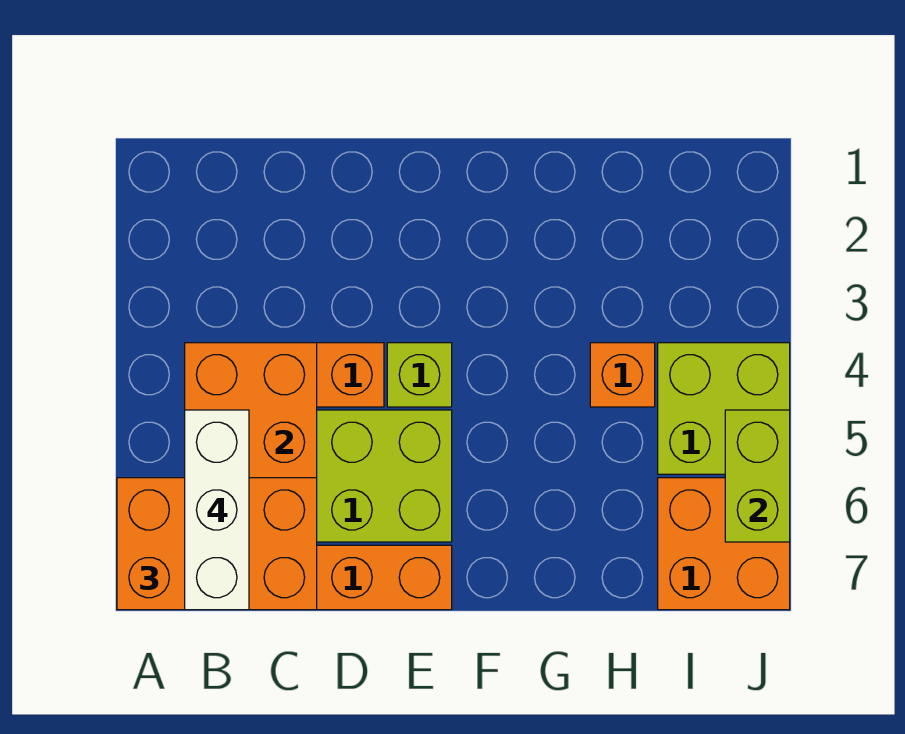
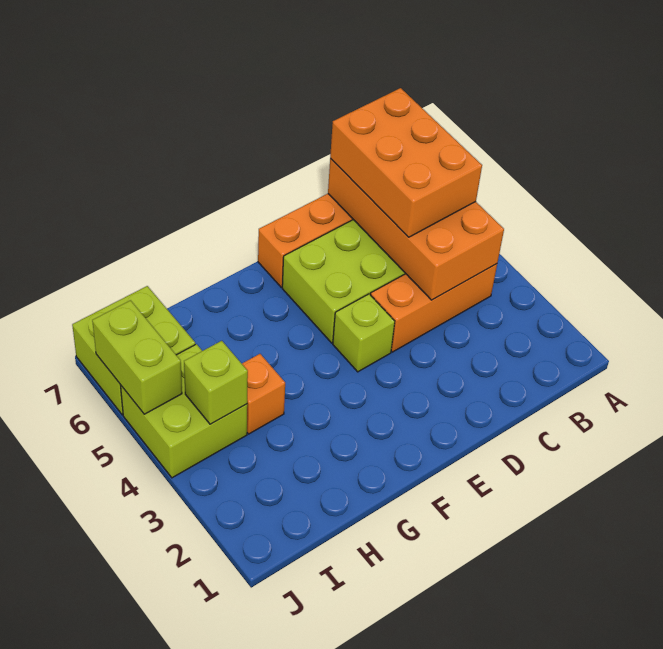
orange brick A6:C7 level 3 -> orange brick B5:C7 level 3
white brick B5:B7 level 4 -> none
none -> lime brick I4 level 2
orange brick I6:J7 level 1 -> lime brick I6:J7 level 1

